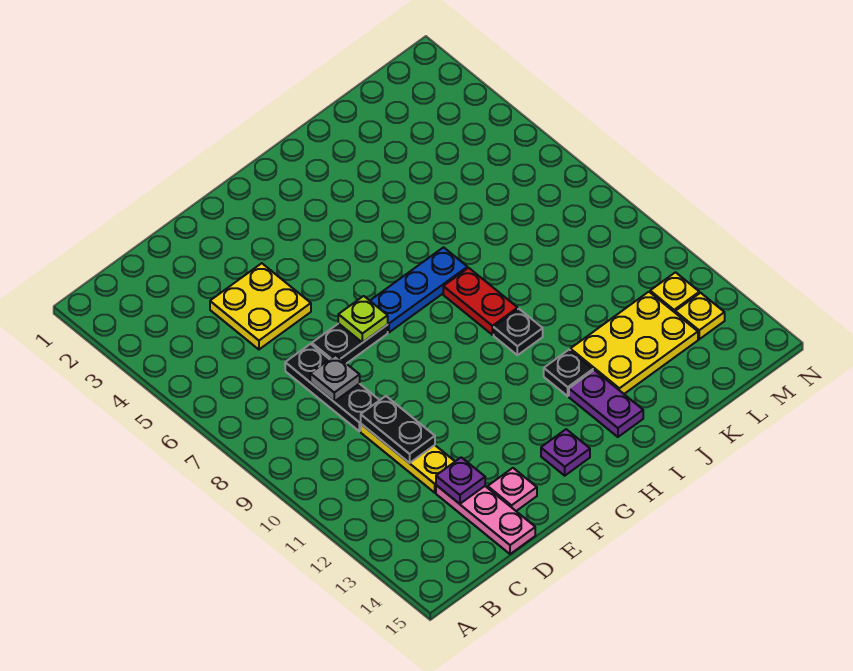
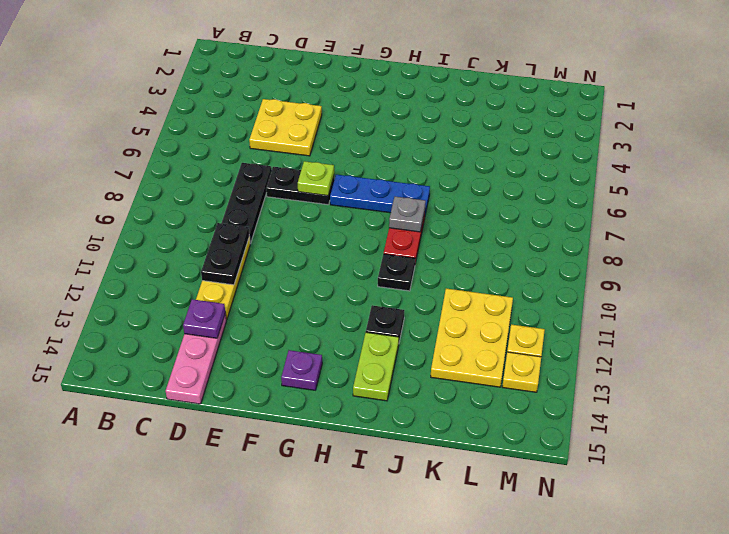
grey plate D8 level 2 -> grey plate I8 level 2
pink plate E14 level 1 -> none
purple plate I13:I14 level 1 -> lime plate I13:I14 level 1
yellow plate J12:L13 level 1 -> yellow plate K11:L13 level 1

